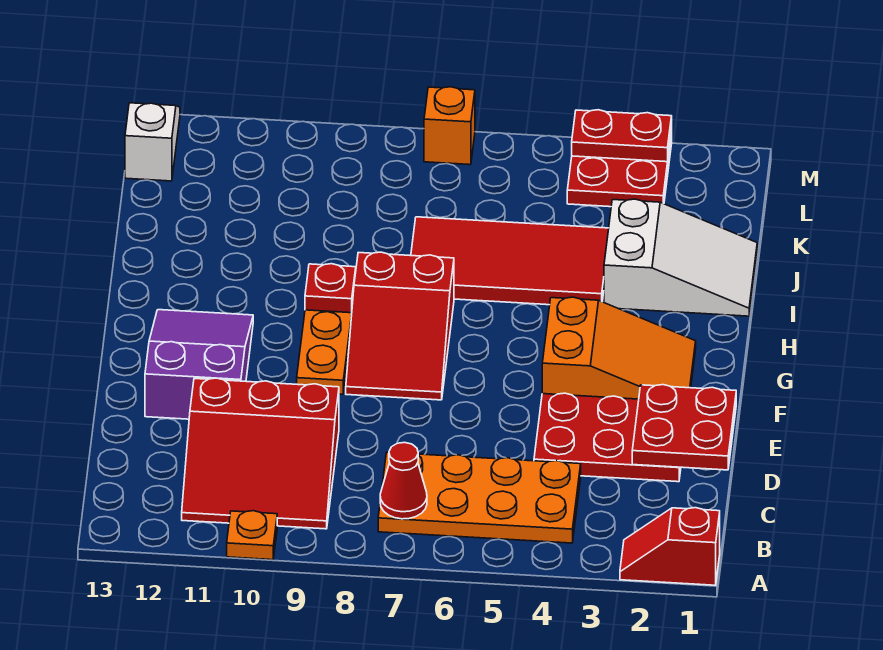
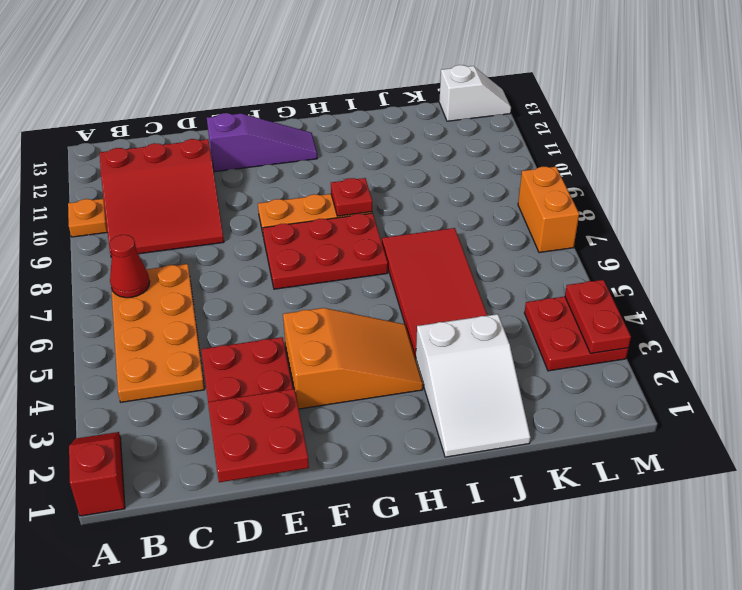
red slope B9:D11 level 1 top D -> red slope B9:D11 level 1 top 11
purple slope E11:G12 level 1 top E -> purple slope E12:G12 level 1 top E
orange slope F2:G4 level 1 top 4 -> orange slope F3:H4 level 1 top F
red slope F7:H8 level 1 top H -> red plate F7:H8 level 1
orange brick M7 level 1 -> orange brick M7:M8 level 1

